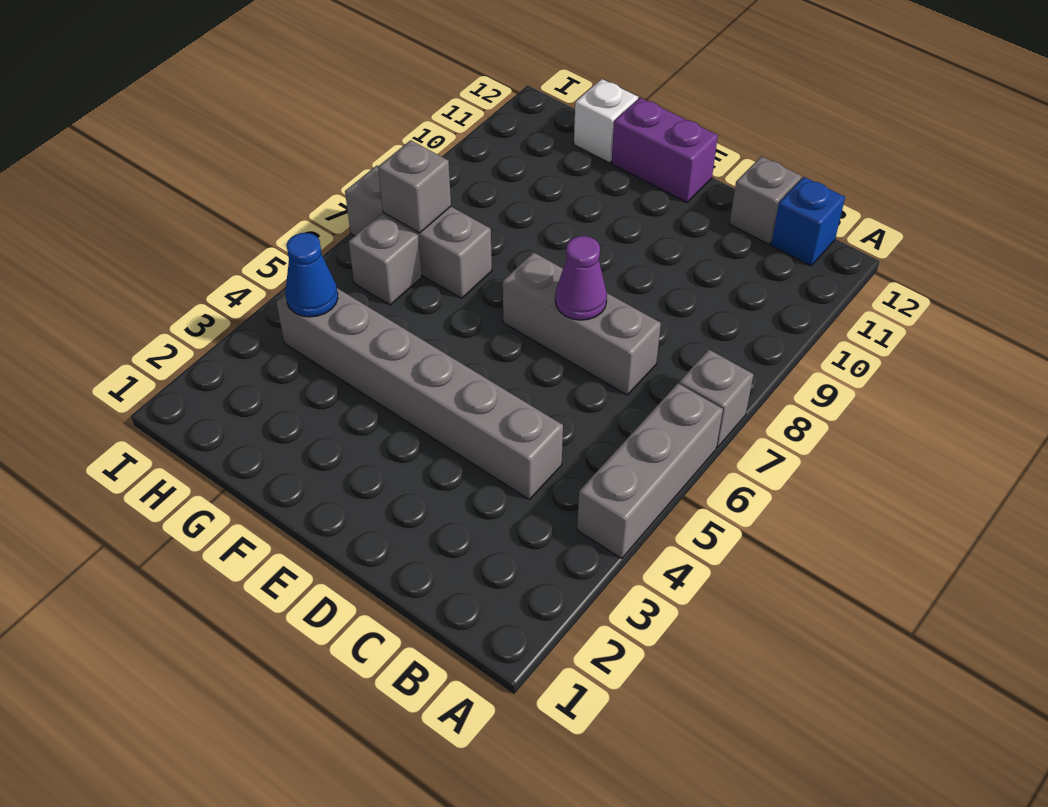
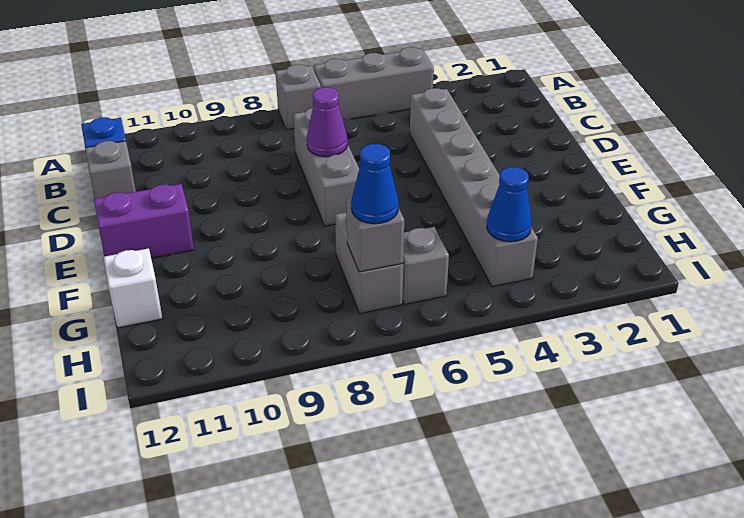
purple brick E12:F12 level 1 -> purple brick E11:E12 level 1
grey brick G7:I7 level 1 -> grey brick G7:H7 level 1
none -> blue cone H7 level 3

